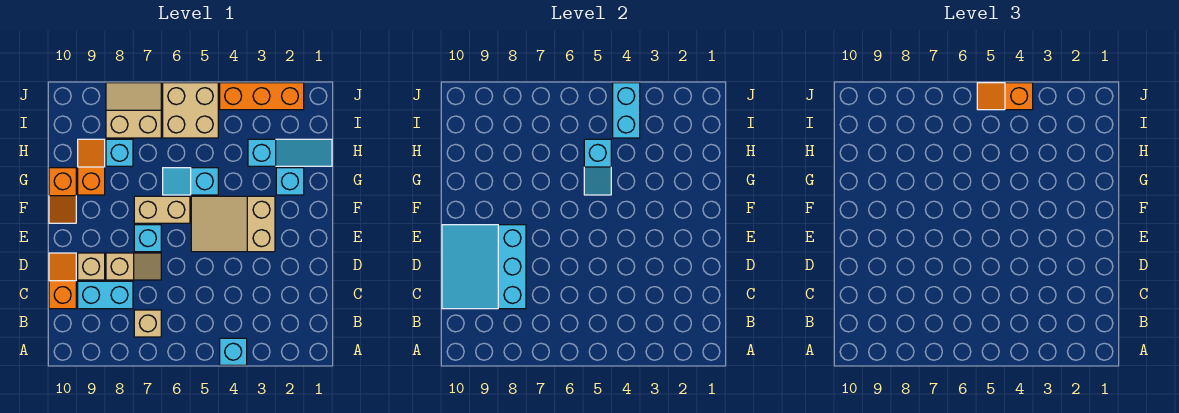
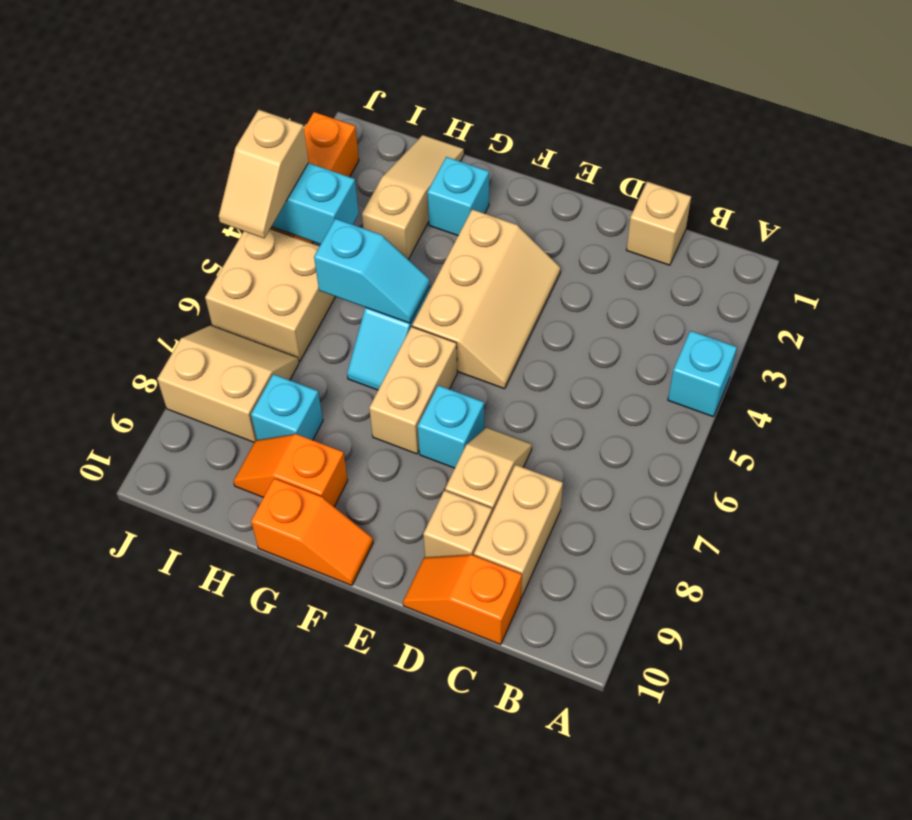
tan brick B7 level 1 -> tan brick C1 level 1
cyan brick C8:C9 level 1 -> tan brick C8:C9 level 1
cyan slope C8:E10 level 2 top 8 -> none
tan slope E3:F5 level 1 top 3 -> tan slope E3:F5 level 1 top F
cyan slope H1:H3 level 1 top 3 -> tan slope H1:H3 level 1 top 3
tan slope I7:J8 level 1 top I -> tan slope I7:J8 level 1 top 8
orange slope J4:J5 level 3 top 4 -> tan slope J4:J5 level 3 top 4

